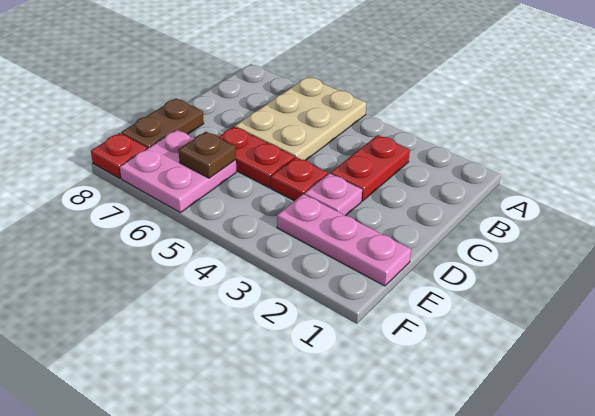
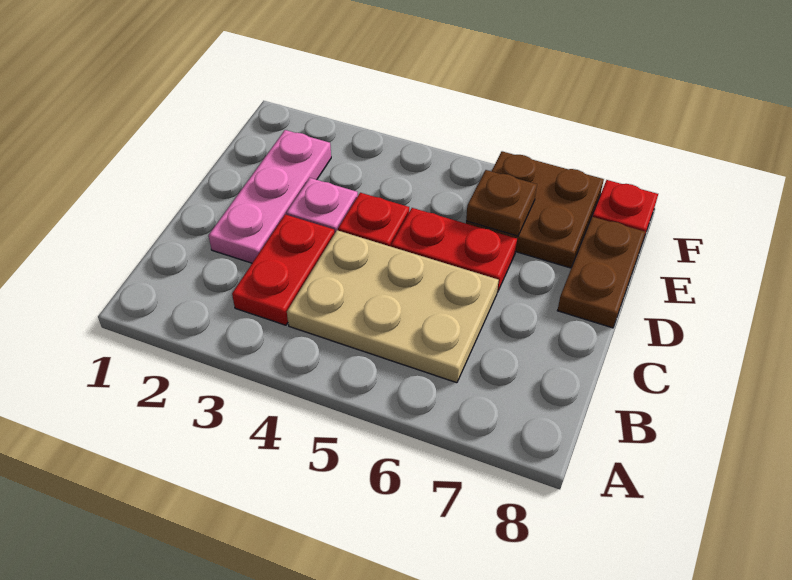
tan plate A5:C6 level 1 -> tan plate B4:C6 level 1
pink plate E1:E3 level 1 -> pink plate C2:E2 level 1
pink plate E6:F7 level 1 -> brown plate E6:F7 level 1

